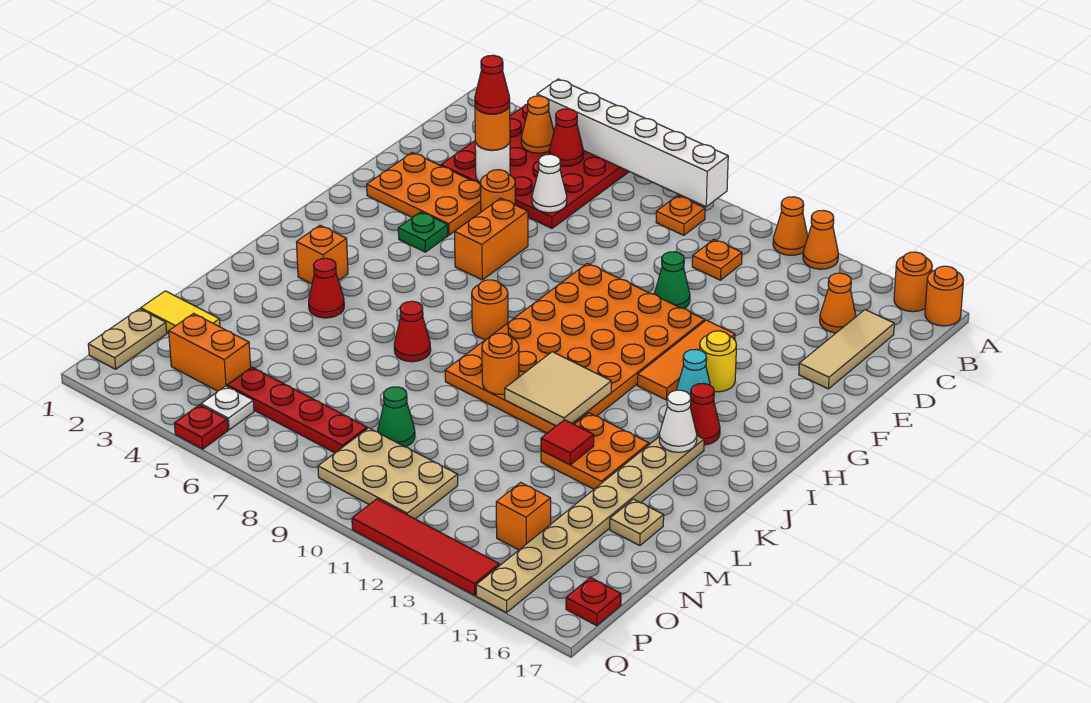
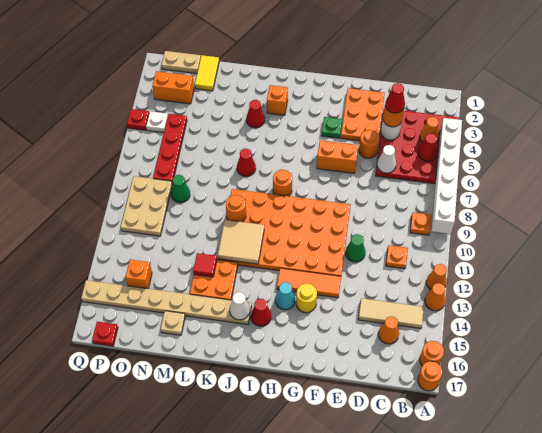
tan tile C16:E16 level 1 -> tan tile B14:D14 level 1
orange brick O3:O4 level 1 -> orange brick O3:P3 level 1
red tile Q11:Q14 level 1 -> none

